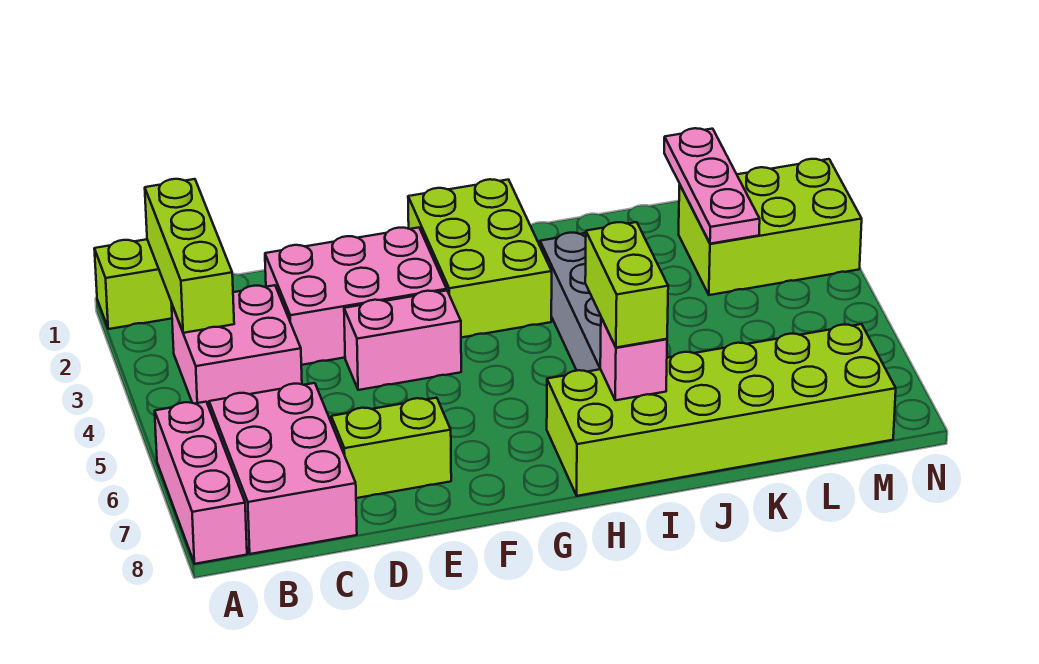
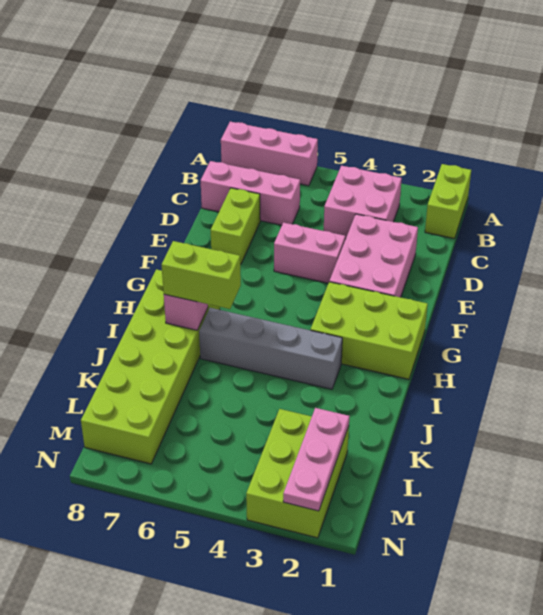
lime brick B1:B3 level 2 -> none
pink brick B6:C8 level 1 -> pink brick C6:C8 level 1
pink brick E4:F4 level 1 -> pink brick E4:E5 level 1
pink plate L1:L3 level 2 -> pink plate L2:N2 level 2

